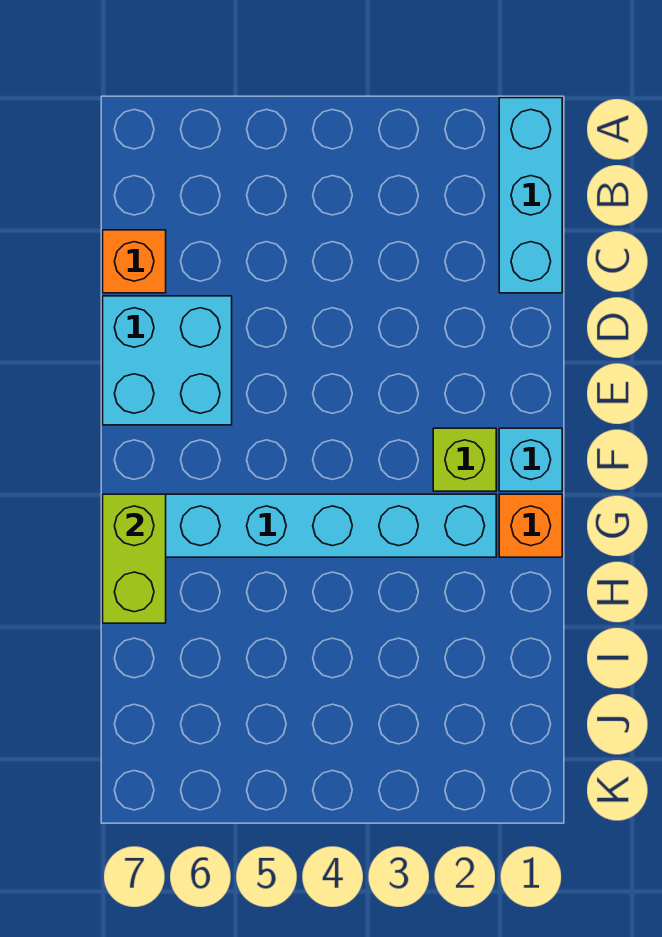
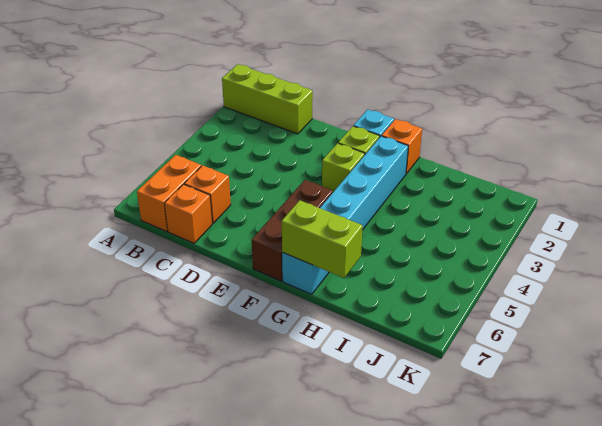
cyan brick A1:C1 level 1 -> lime brick A1:C1 level 1
none -> orange brick B6:B7 level 1
none -> orange brick C6 level 1
cyan brick D6:E7 level 1 -> none
none -> lime brick F3 level 1
none -> brown brick F5:F7 level 1

